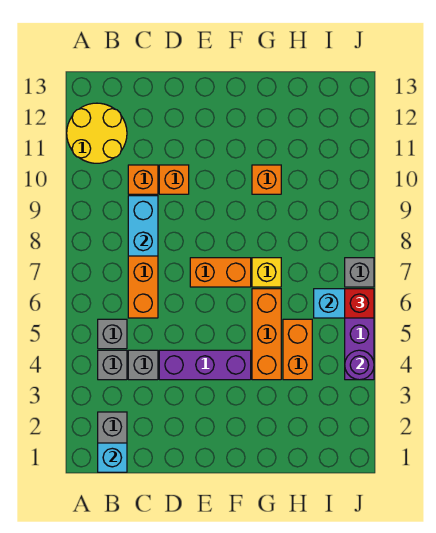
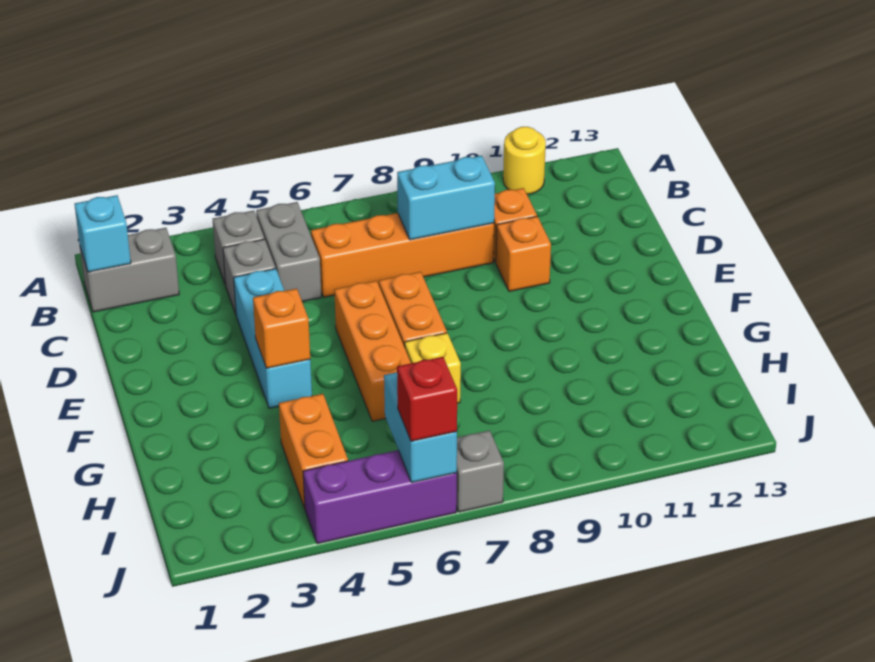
yellow round brick A11:B12 level 1 -> yellow round brick A11 level 1
grey brick B5 level 1 -> grey brick B5:C5 level 1
purple brick D4:F4 level 1 -> cyan brick D4:F4 level 1
orange brick G4:G6 level 1 -> orange brick E6:G6 level 1
orange brick G10 level 1 -> orange brick F4 level 2
orange brick H4:H5 level 1 -> orange brick H4:I4 level 1
purple round brick J4 level 2 -> none

